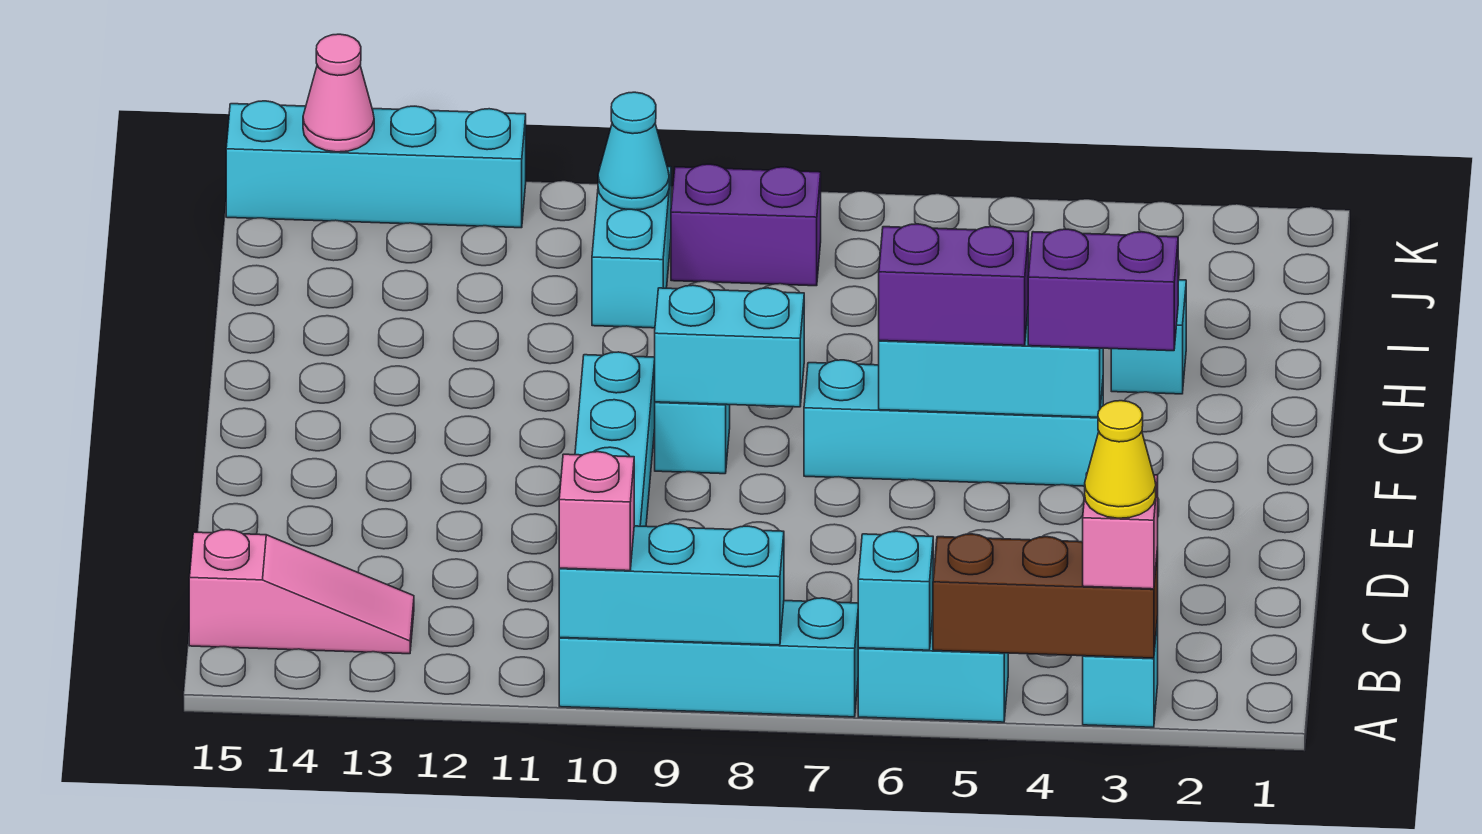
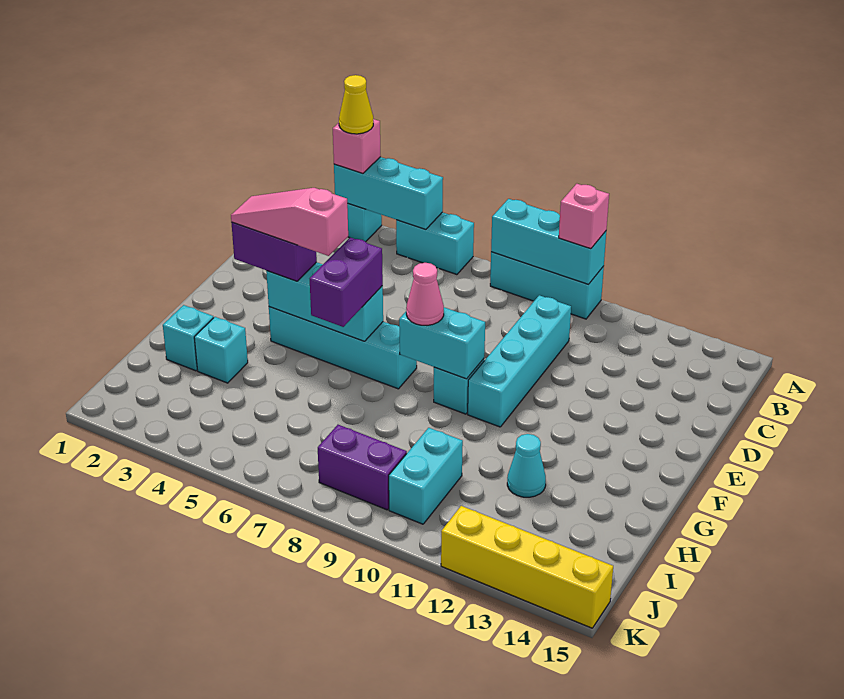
brown brick A3:A5 level 2 -> cyan brick A3:A5 level 2
cyan brick A6 level 2 -> cyan brick H2 level 1
cyan brick A7:A10 level 1 -> cyan brick A8:A10 level 1
pink slope B13:B15 level 1 top 15 -> pink slope F3:F5 level 4 top 5
purple brick F5:F6 level 3 -> purple brick F6:G6 level 3
cyan cone J10 level 2 -> cyan cone H12 level 1
cyan brick K12:K15 level 1 -> yellow brick K12:K15 level 1
pink cone K14 level 2 -> pink cone F8 level 3

